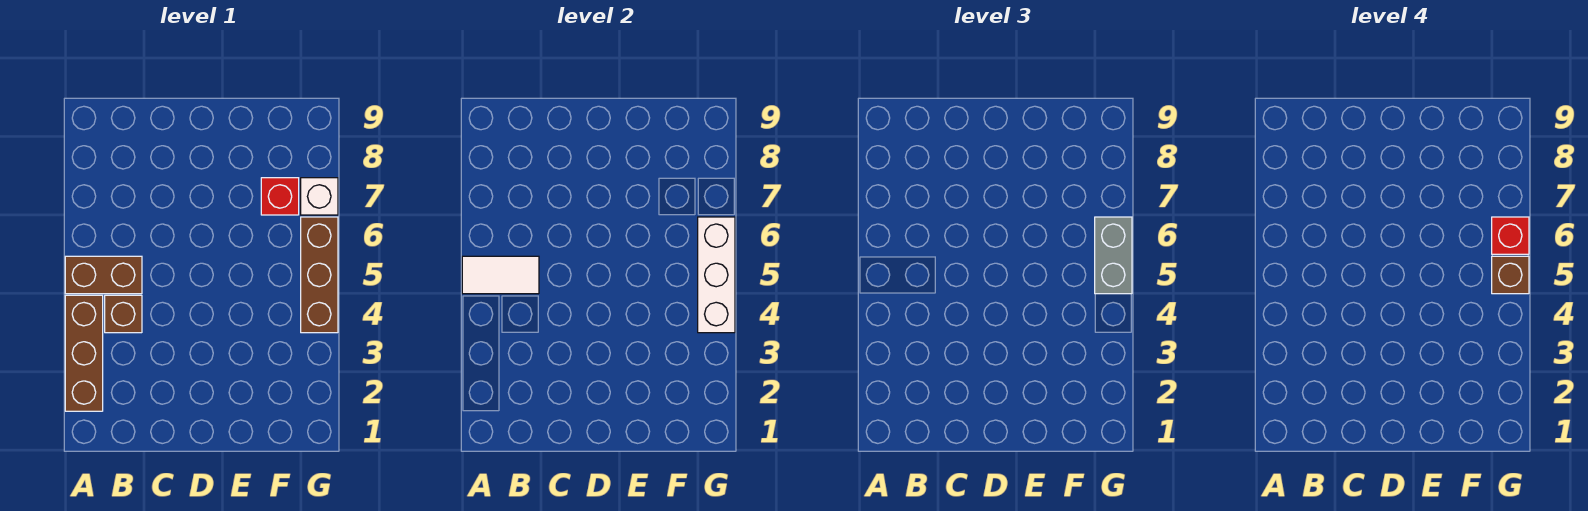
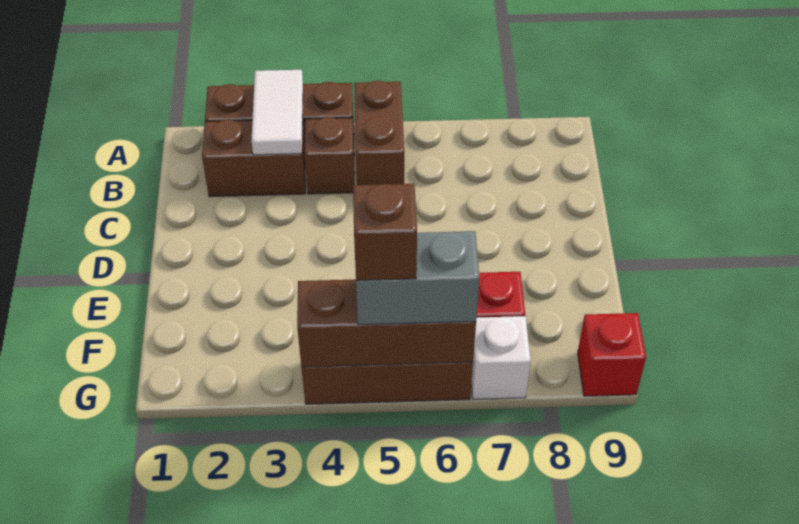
white tile A5:B5 level 2 -> white tile A3:B3 level 2
none -> brown brick B2:B3 level 1
white brick G4:G6 level 2 -> brown brick G4:G6 level 2
red brick G6 level 4 -> red brick G9 level 1

